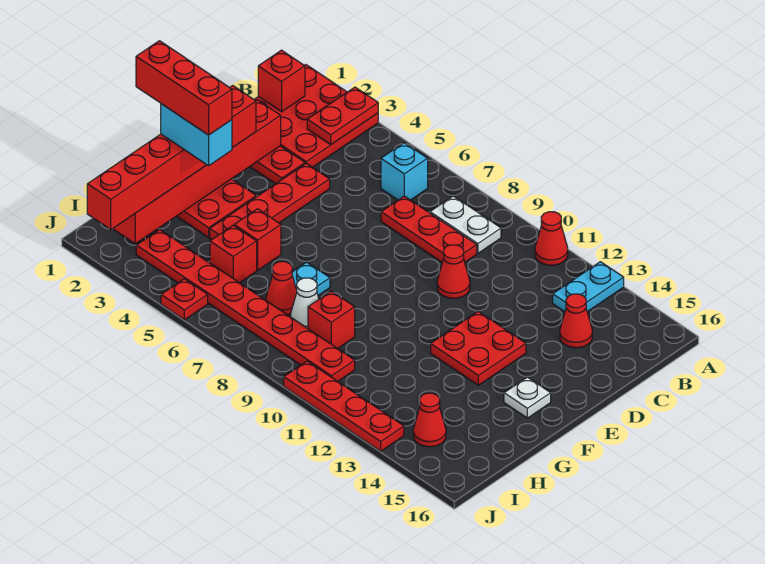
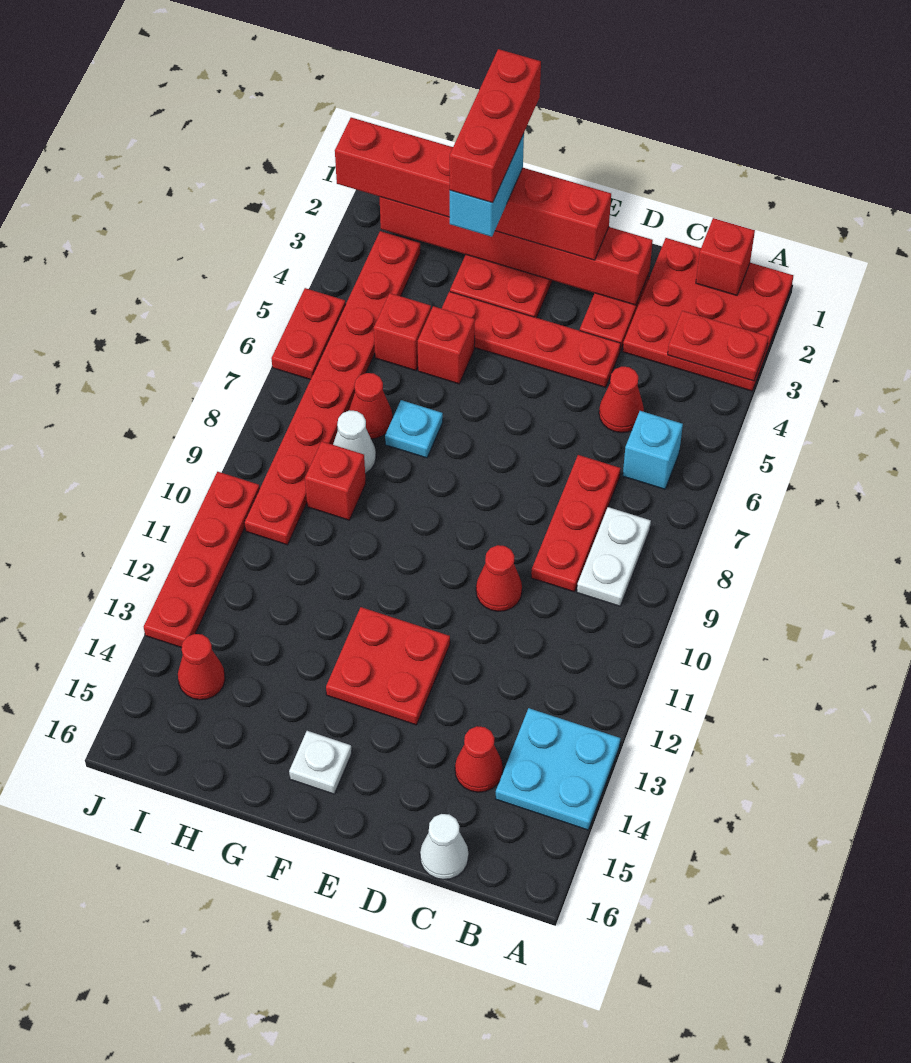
red cone A11 level 1 -> red cone C5 level 1
cyan plate A13:B13 level 1 -> cyan plate A13:B14 level 1
none -> white cone C16 level 1
red plate J5 level 1 -> red plate J5:J6 level 1

